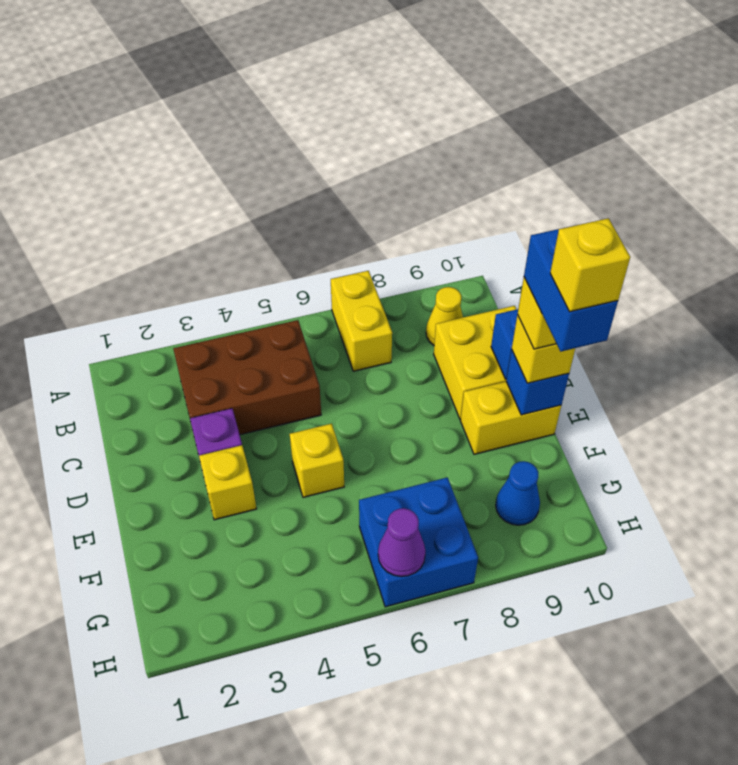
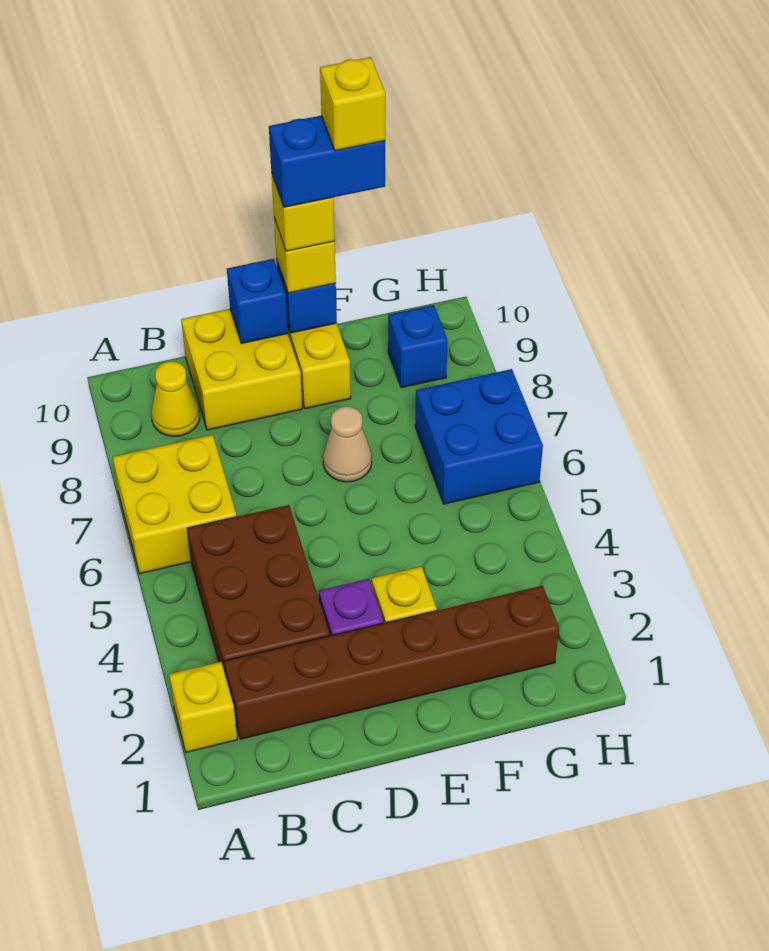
yellow brick A7:B7 level 1 -> yellow brick A6:B7 level 1
none -> brown brick B2:G2 level 1
yellow brick E5 level 1 -> yellow brick A2 level 1
none -> tan cone E7 level 1
blue cone G9 level 1 -> blue brick G9 level 1
purple cone H6 level 2 -> none

